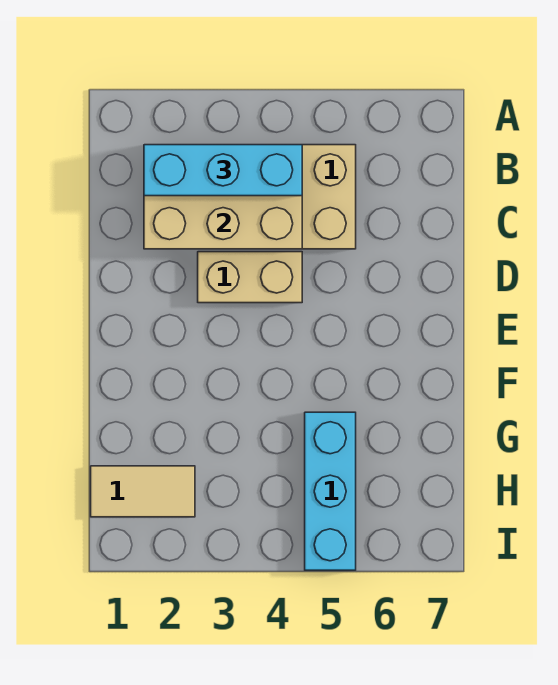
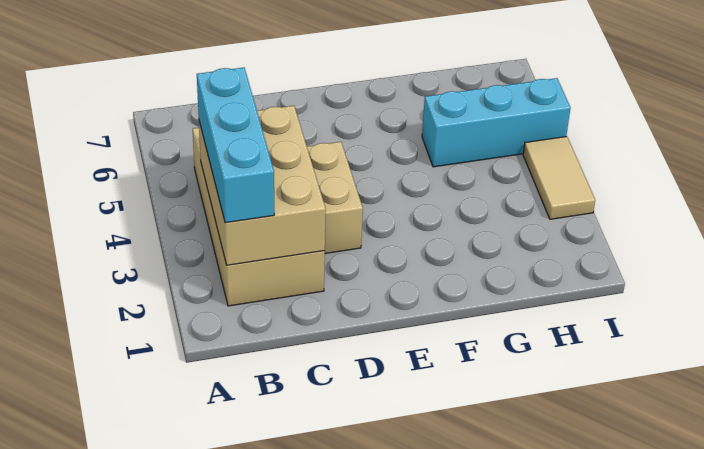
tan tile H1:H2 level 1 -> tan tile I3:I4 level 1

